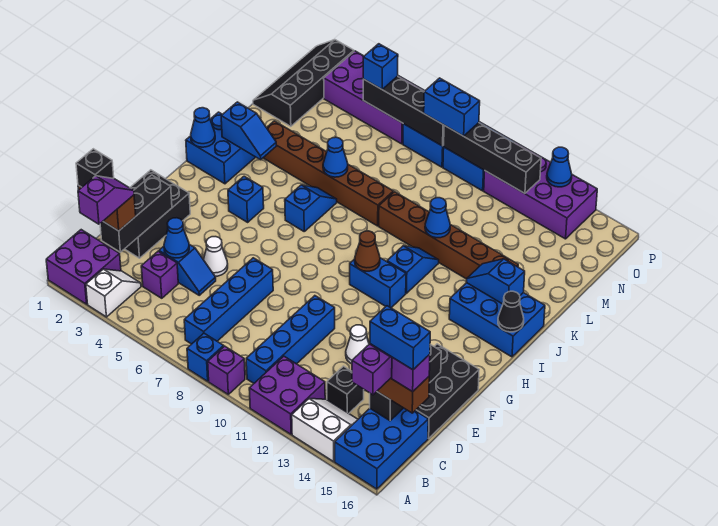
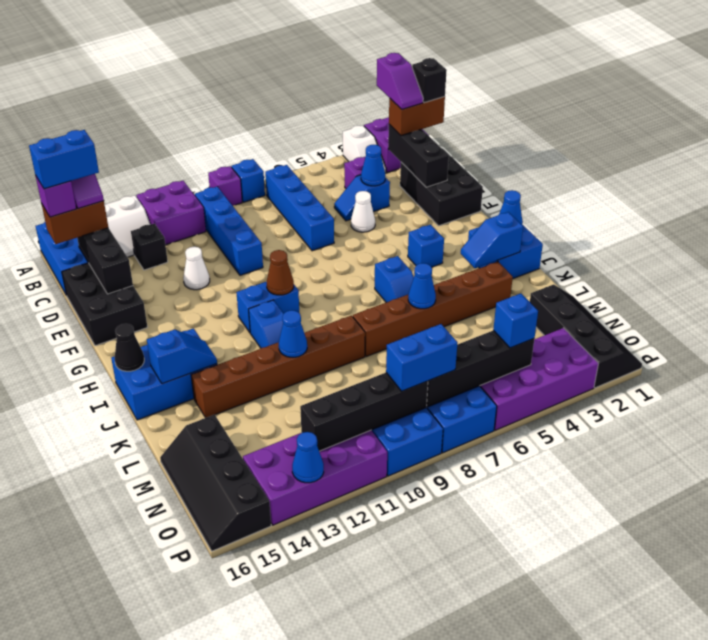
none -> black slope M15:P16 level 1 top 15

